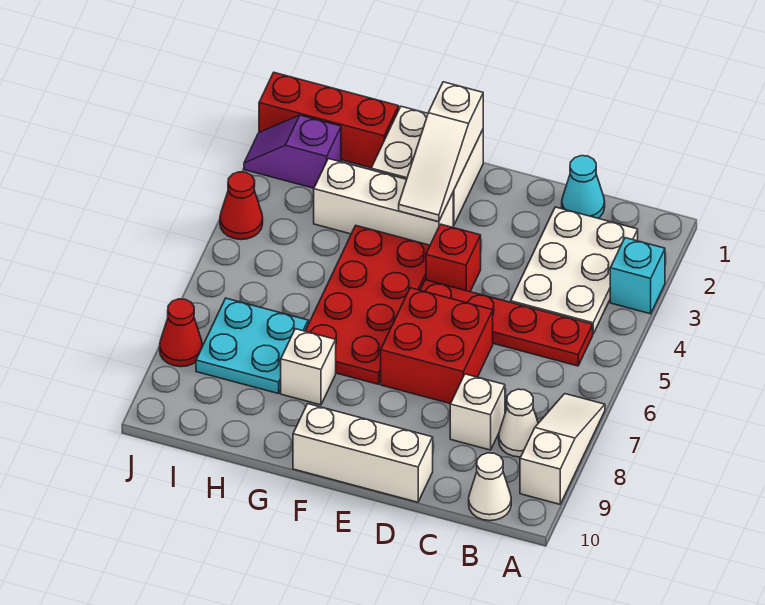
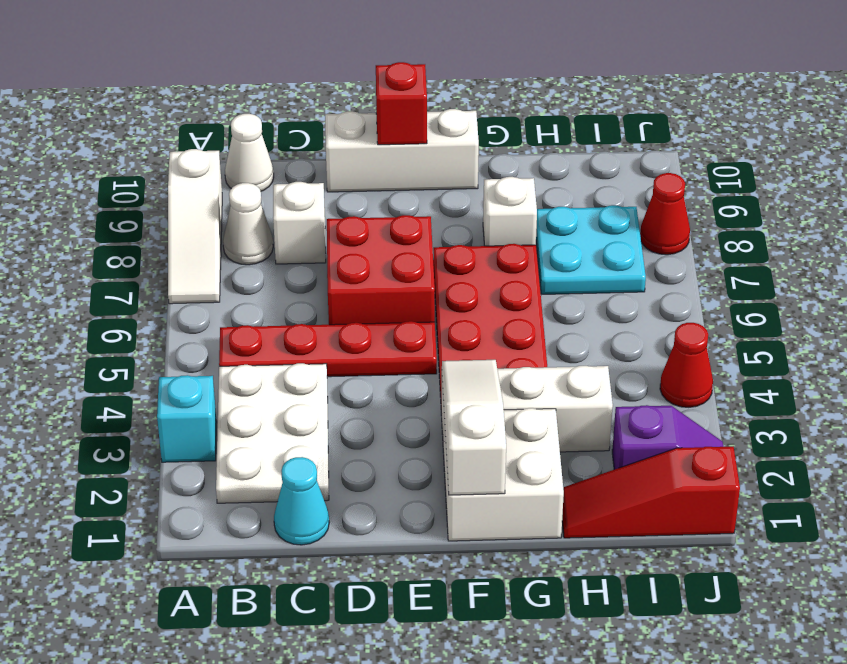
red brick E4 level 1 -> red brick E10 level 2
red brick H1:J1 level 1 -> red slope H1:J1 level 1 top J

